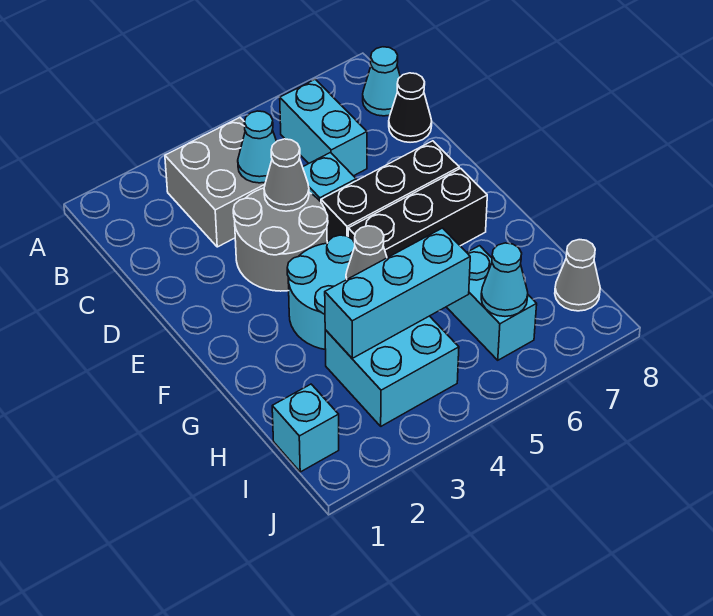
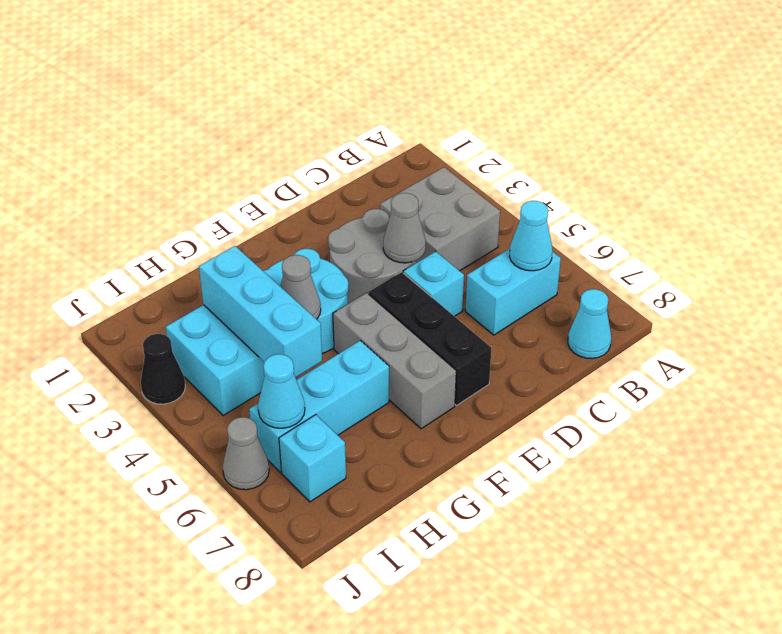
cyan cone C4 level 2 -> cyan cone B6 level 2
black cone C8 level 1 -> black cone J3 level 1
black brick F5:F7 level 1 -> grey brick F5:F7 level 1
cyan brick H6:I6 level 1 -> cyan brick G6:I6 level 1
cyan brick I1 level 1 -> cyan brick I7 level 1
grey cone I8 level 1 -> grey cone J6 level 1

